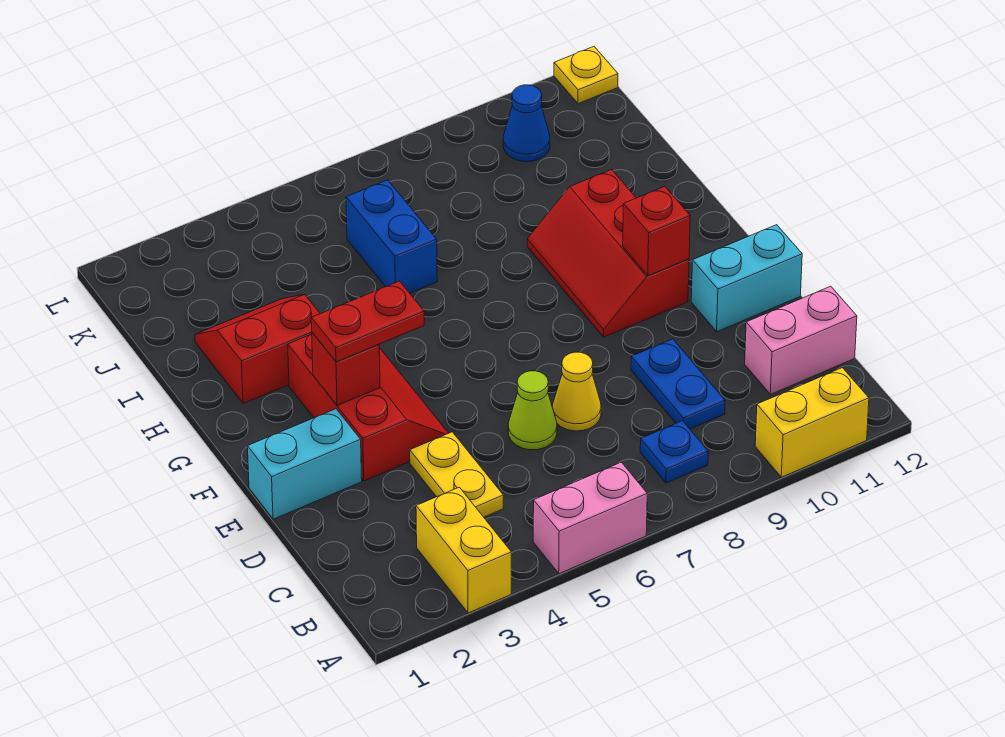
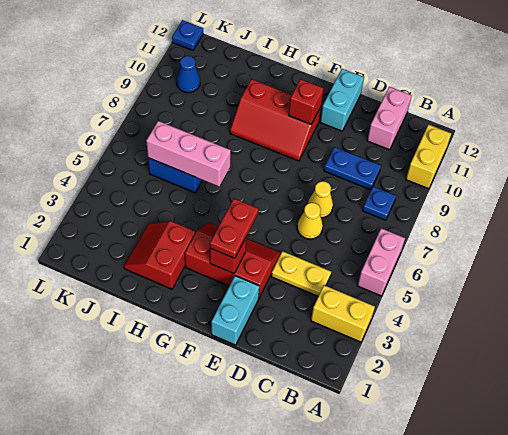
lime cone D6 level 1 -> yellow cone D6 level 1
none -> pink brick H6:J6 level 2
yellow plate L12 level 1 -> blue plate L12 level 1

